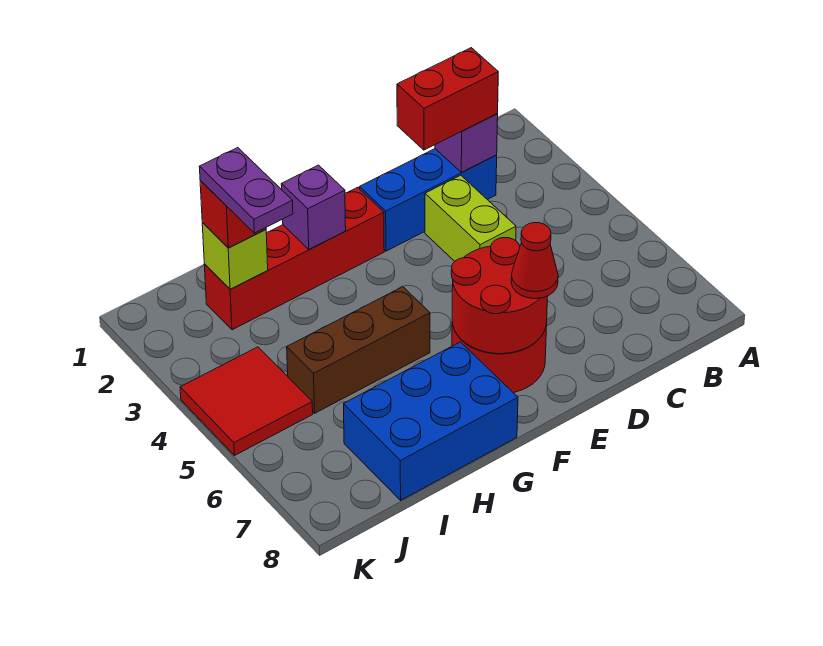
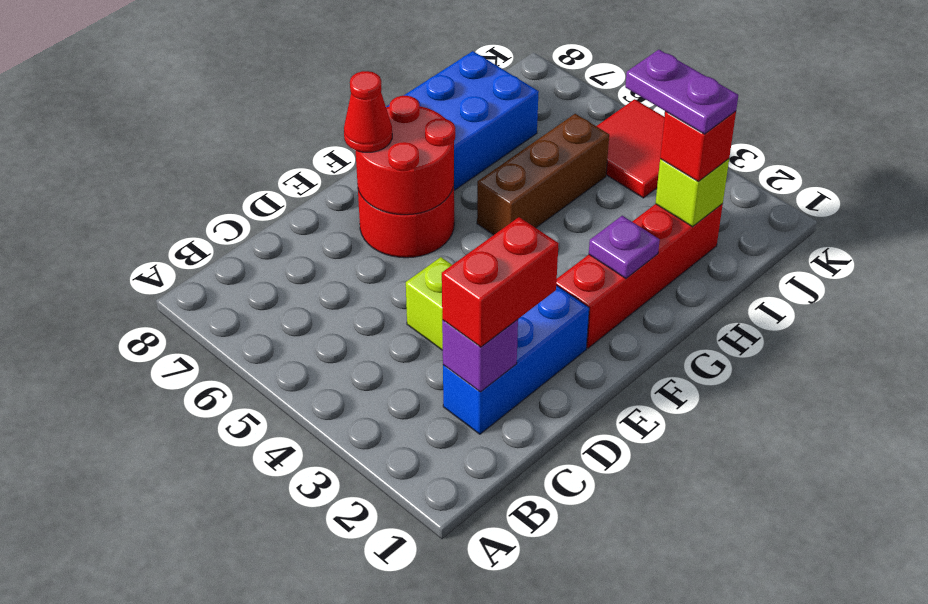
purple brick G2 level 2 -> purple plate G2 level 2

